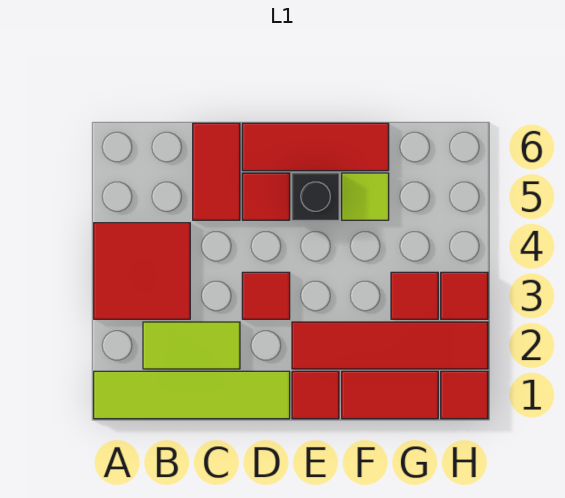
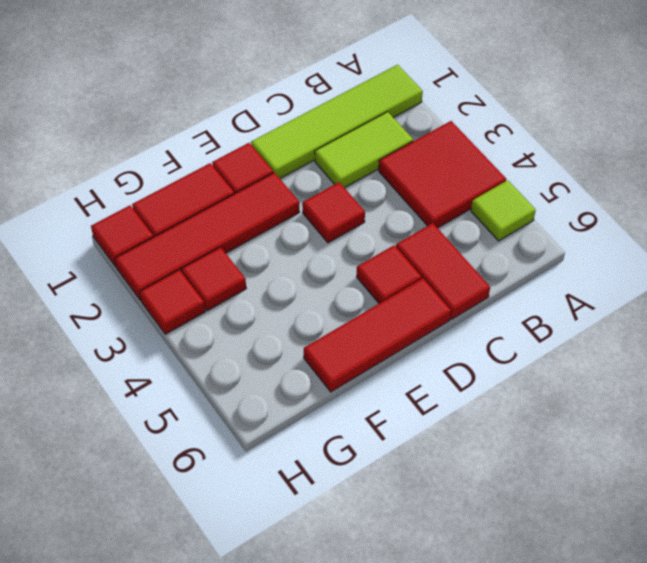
black brick E5 level 1 -> none
lime tile F5 level 1 -> lime tile A5 level 1

